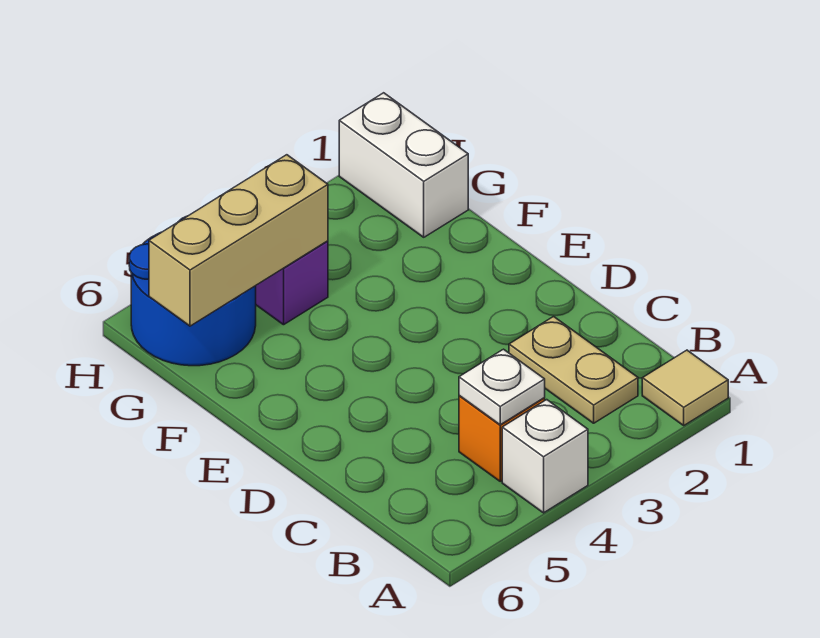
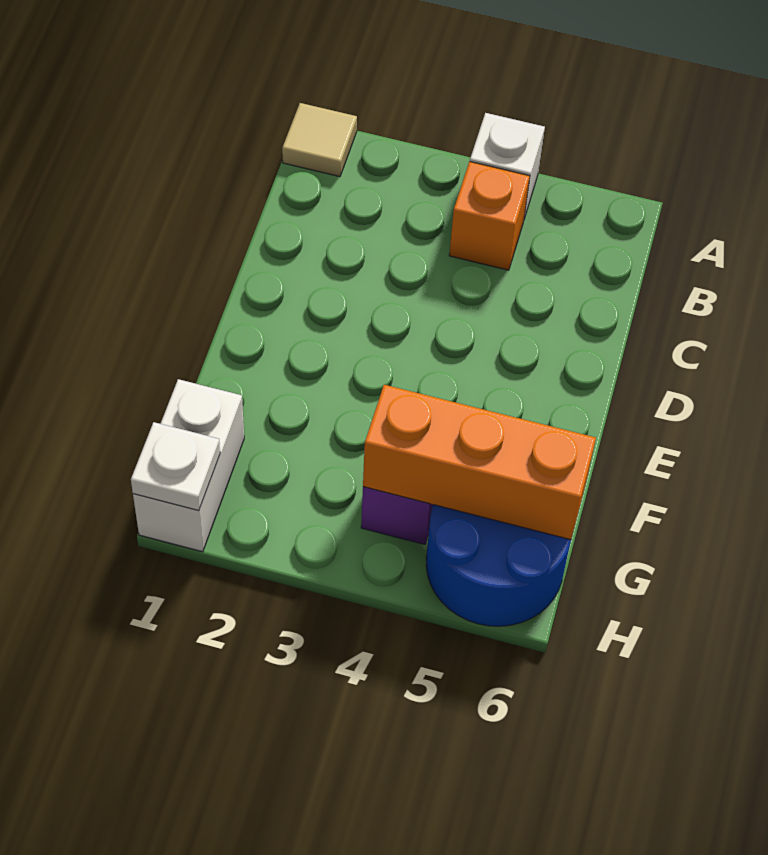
tan plate B2:C2 level 1 -> none
white plate B4 level 2 -> white plate H1 level 2
tan brick G4:G6 level 2 -> orange brick G4:G6 level 2

